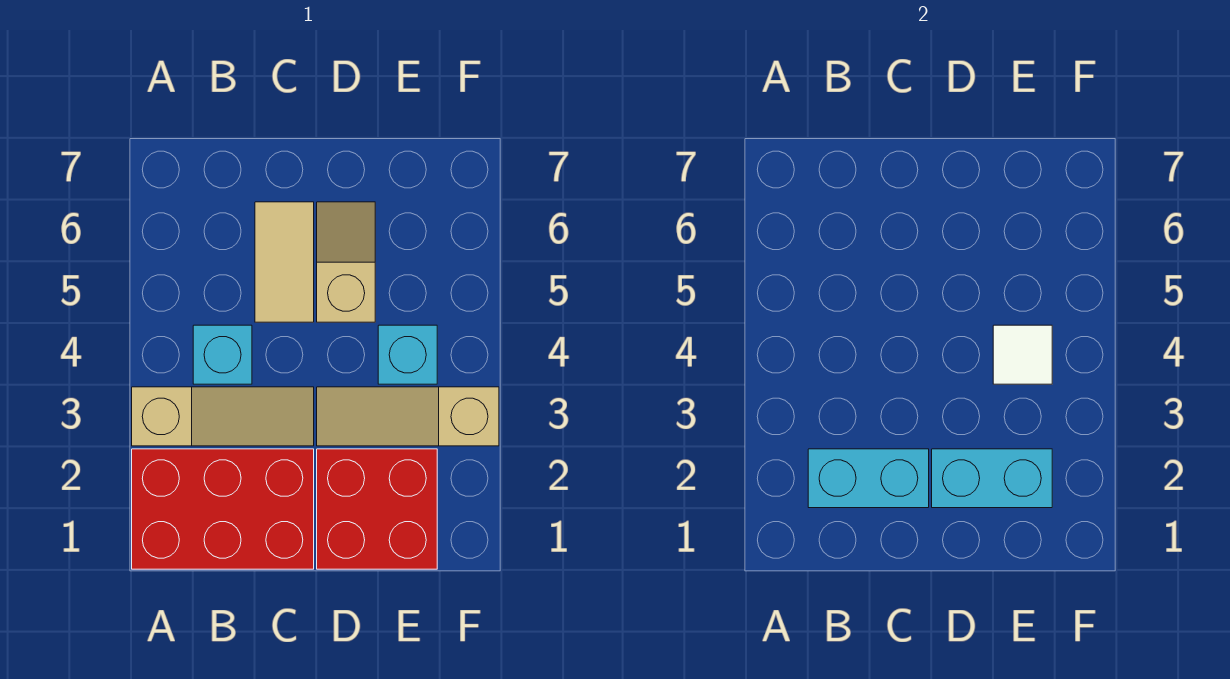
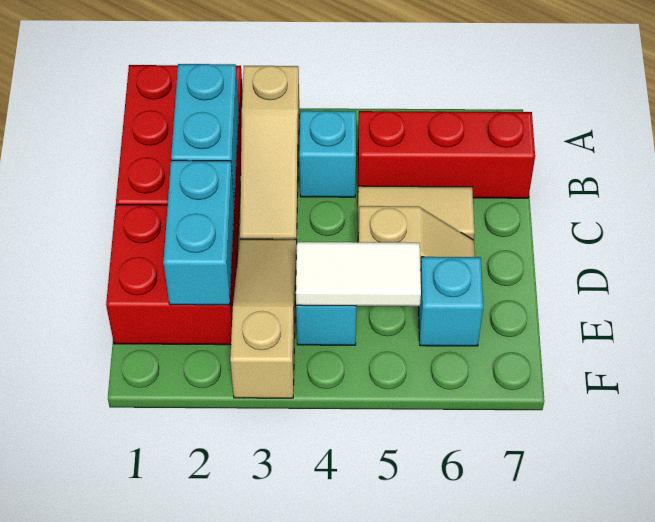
none -> red brick B5:B7 level 1
white tile E4 level 2 -> white tile E4:E5 level 2
none -> cyan brick E6 level 1

